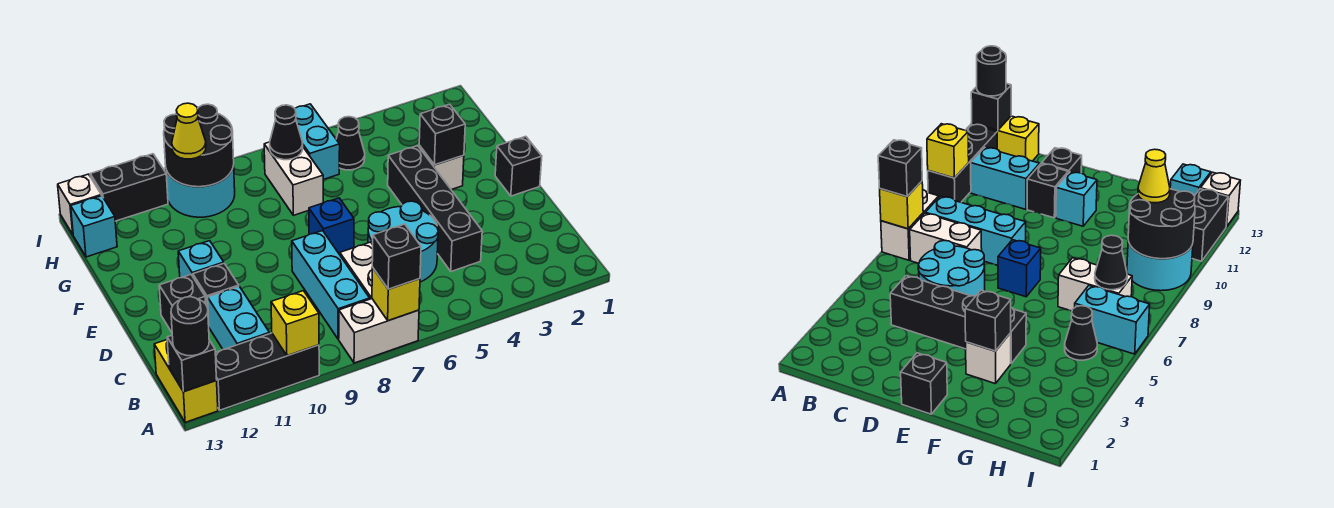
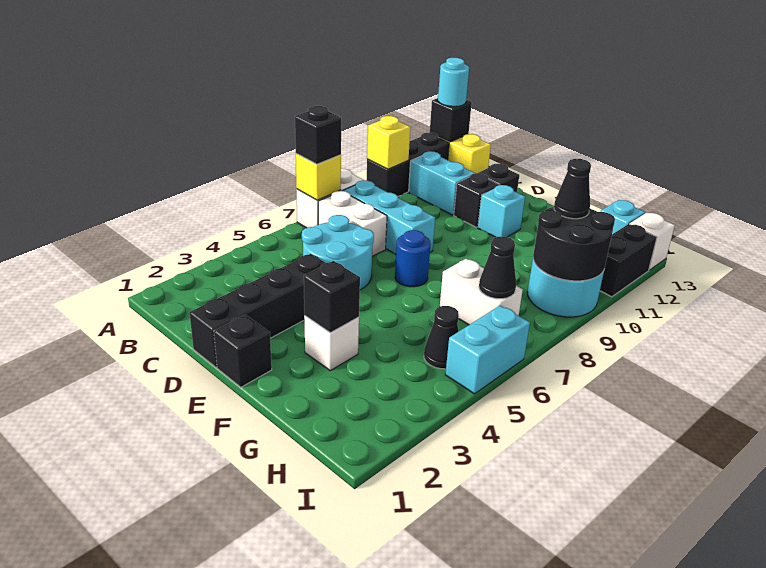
black round brick A13 level 3 -> cyan round brick A13 level 3
black brick C4:F4 level 1 -> black brick D1:D4 level 1
blue brick E7 level 1 -> blue round brick E7 level 1
cyan brick H6:I6 level 1 -> cyan brick I5:I6 level 1
yellow cone H10 level 3 -> black cone H10 level 3

